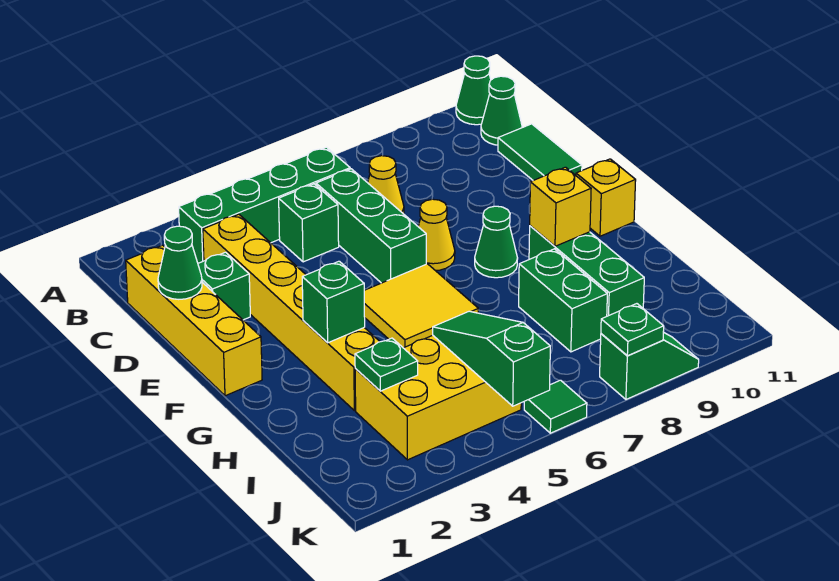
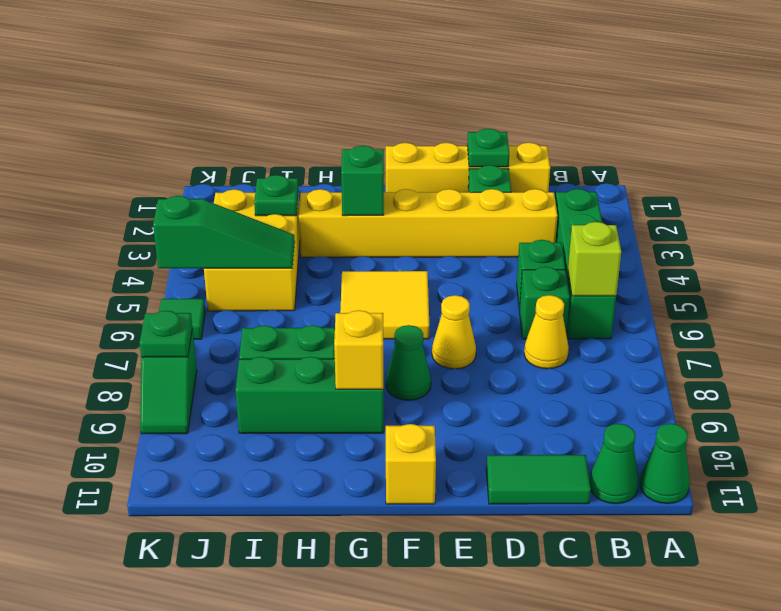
none -> lime brick B6 level 2
green brick C6:E6 level 1 -> green brick C6 level 1
green cone D1 level 2 -> green plate D1 level 2

